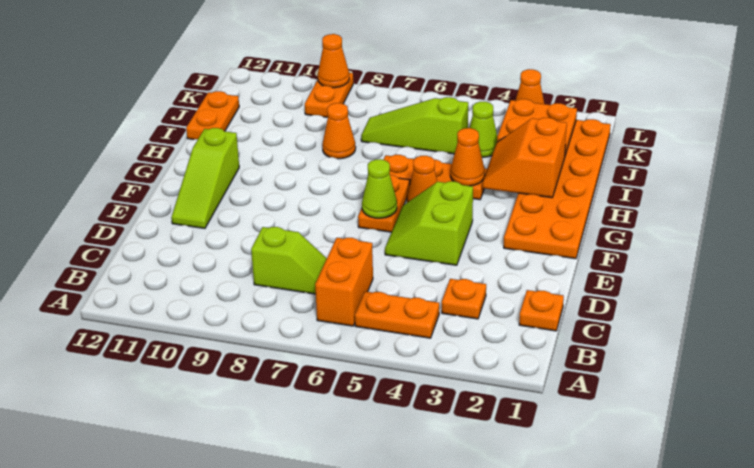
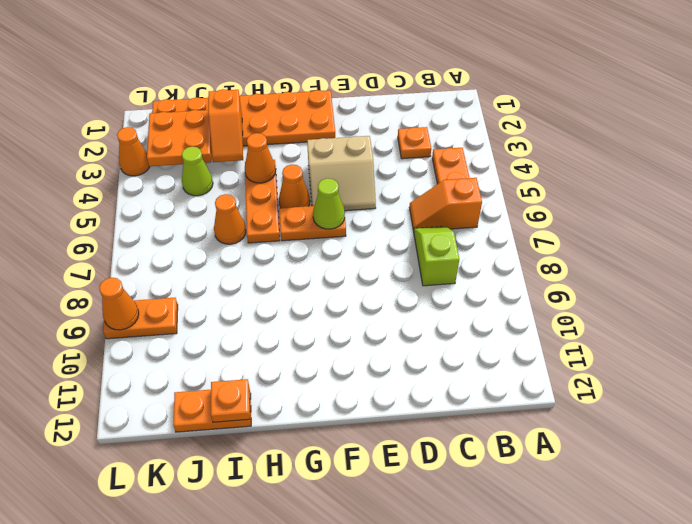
orange brick B6:C6 level 1 -> orange slope B6:C6 level 1 top B
orange plate C1 level 1 -> orange plate I12 level 2
lime slope E4:F5 level 1 top 4 -> tan slope E4:F5 level 1 top 4
lime slope E11:G11 level 1 top G -> none
orange slope H2:I3 level 2 top 2 -> orange slope I2:I3 level 2 top 2
orange cone I8 level 1 -> orange cone I6 level 1
lime slope J5:J7 level 1 top 5 -> none

